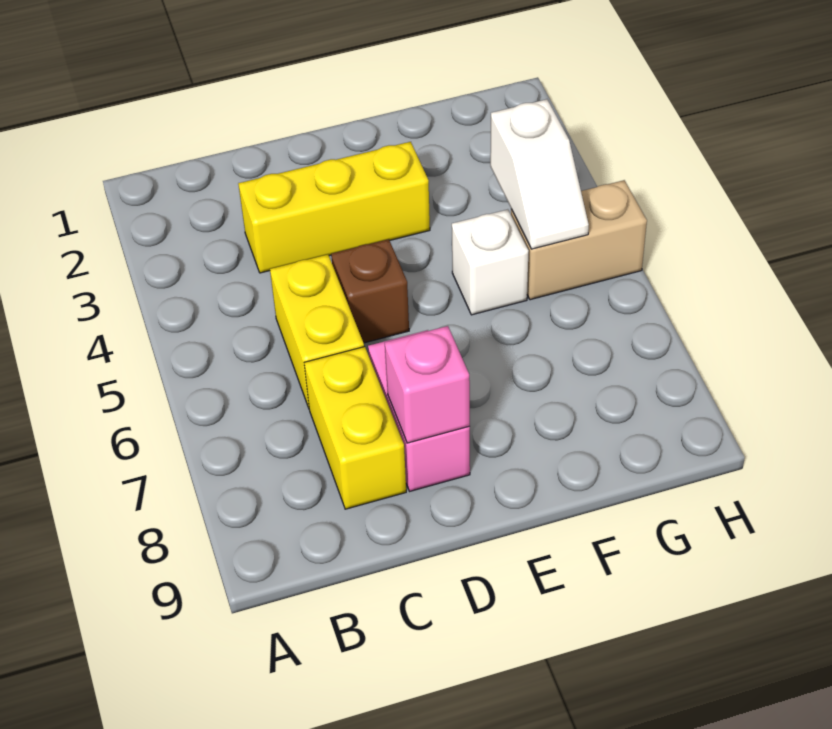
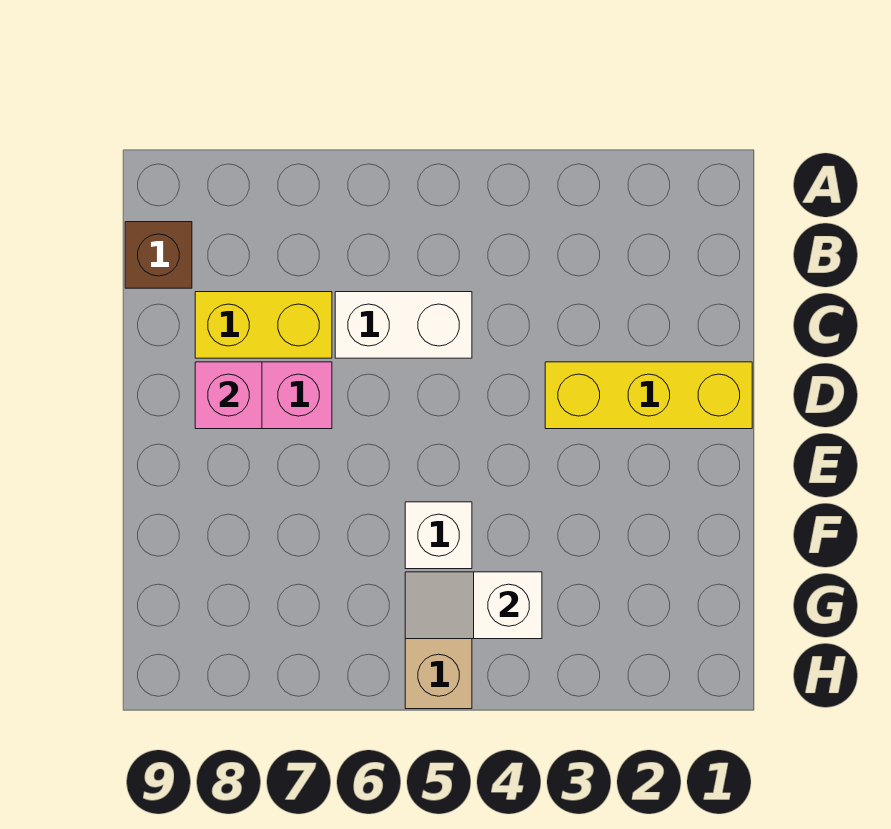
yellow brick C3:E3 level 1 -> yellow brick D1:D3 level 1
yellow brick C5:C6 level 1 -> white brick C5:C6 level 1
brown brick D5 level 1 -> brown brick B9 level 1

